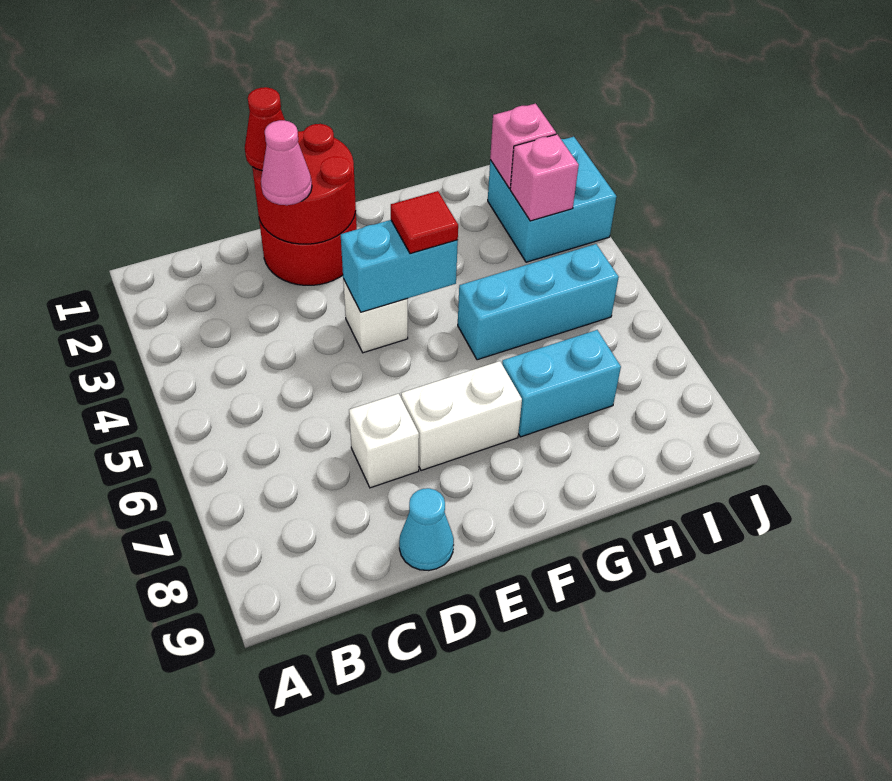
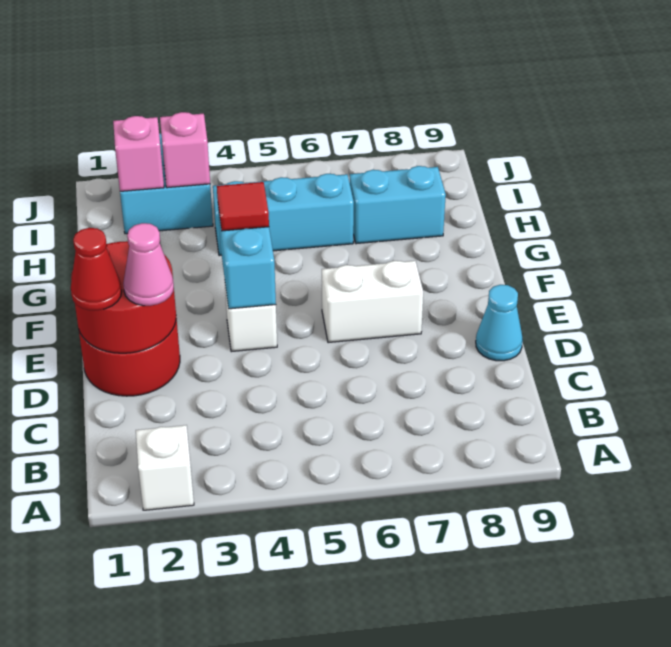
white brick D7 level 1 -> white brick A2 level 1
white brick E7:F7 level 1 -> white brick E6:E7 level 1
cyan brick G5:I5 level 1 -> cyan brick H4:H6 level 1
cyan brick G7:H7 level 1 -> cyan brick H7:H8 level 1

